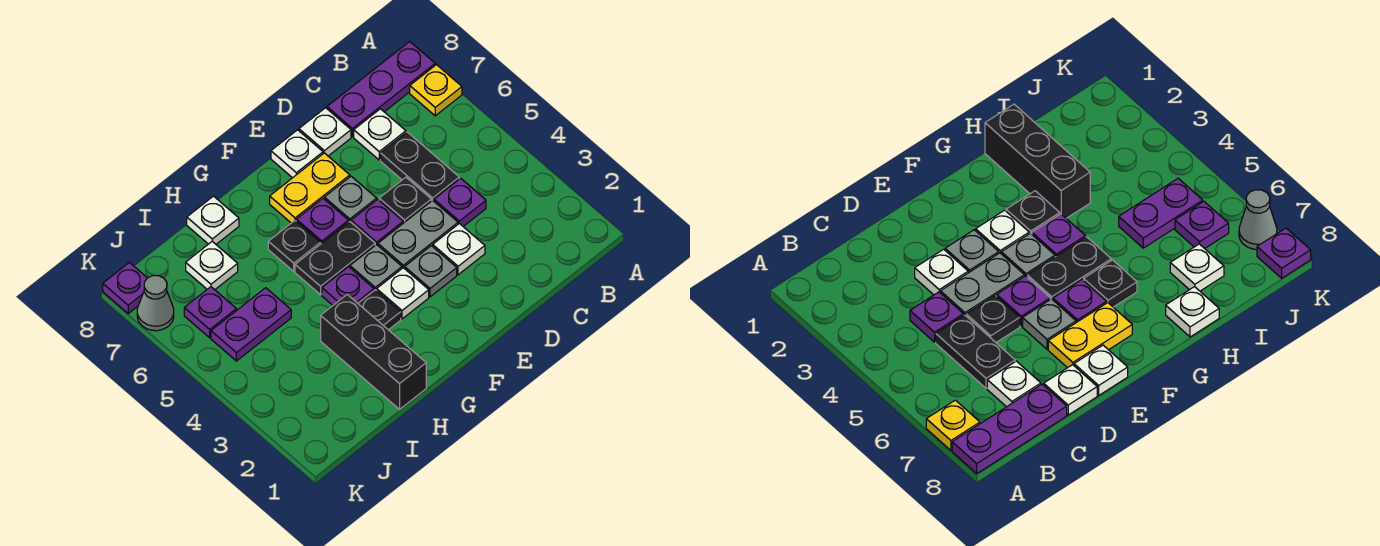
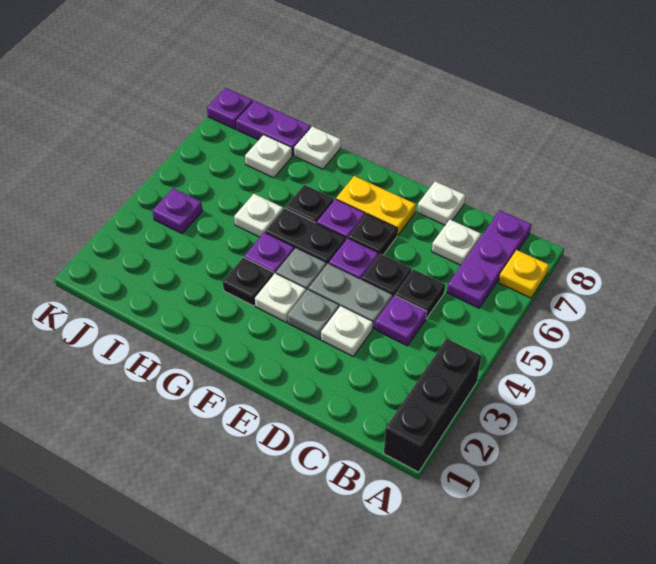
purple plate A8:C8 level 1 -> purple plate B6:B8 level 1
black plate C5:C6 level 1 -> black plate C5 level 1
grey plate E6 level 1 -> black plate E6 level 1
white plate E8 level 1 -> white plate H5 level 1
black brick H1:H3 level 1 -> black brick A1:A3 level 1
purple plate I5:J5 level 1 -> purple plate I8:J8 level 1
purple plate J6 level 1 -> purple plate J4 level 1
grey cone K7 level 1 -> none

